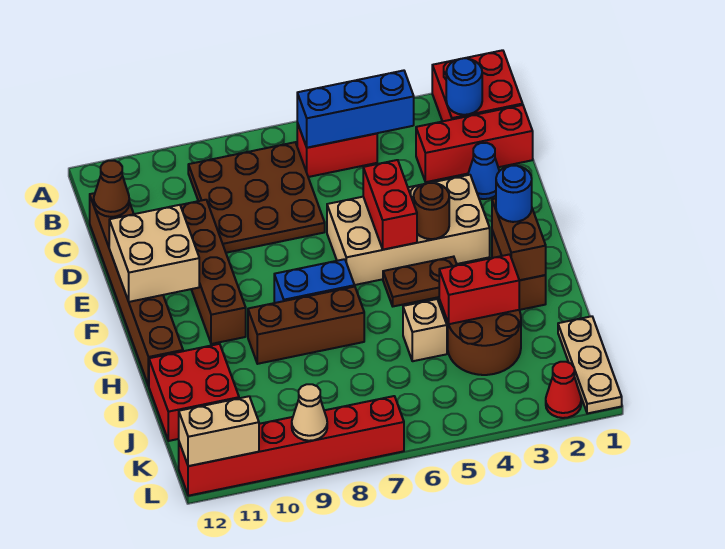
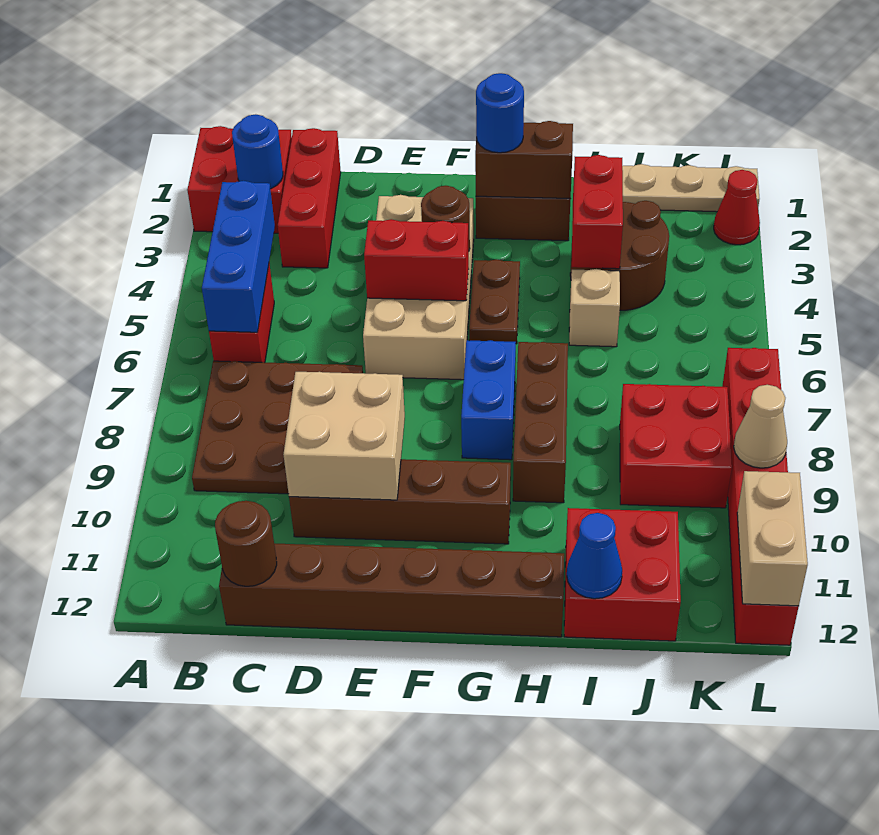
brown cone C12 level 2 -> brown round brick C12 level 2
blue cone D2 level 1 -> blue cone I12 level 2
tan brick E11:F12 level 2 -> tan brick D9:E10 level 2
none -> red brick J8:K9 level 1

